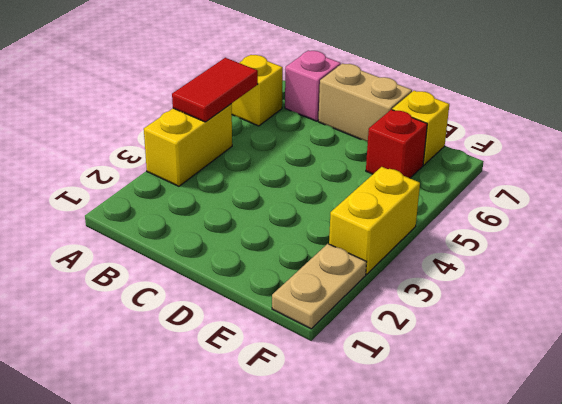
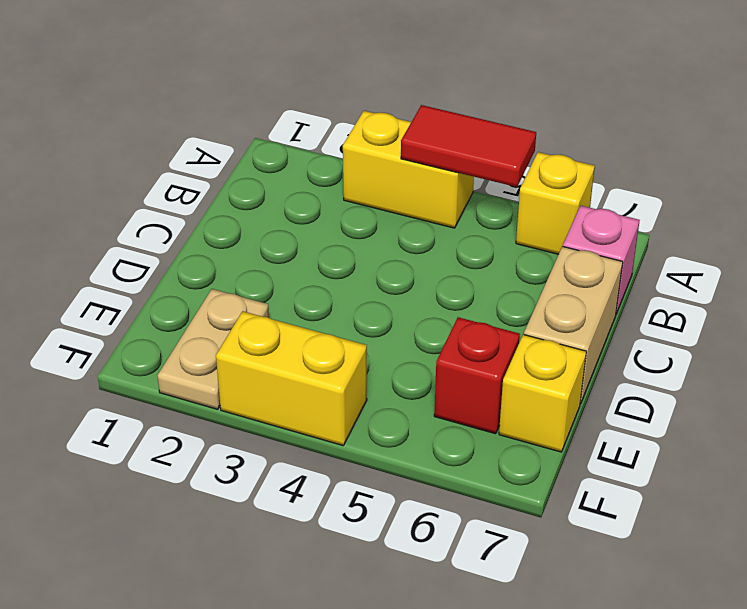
tan plate F1:F2 level 1 -> tan plate E2:F2 level 1

